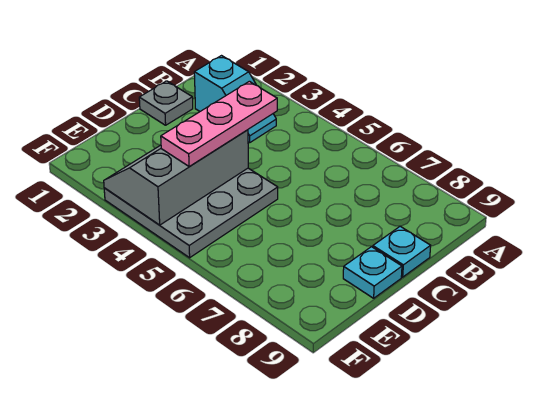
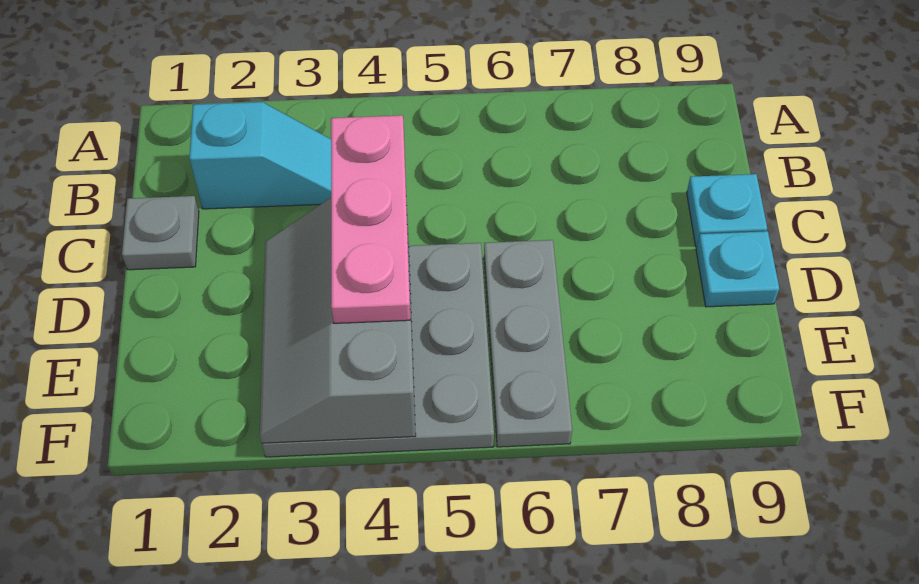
none -> grey plate D6:F6 level 1

